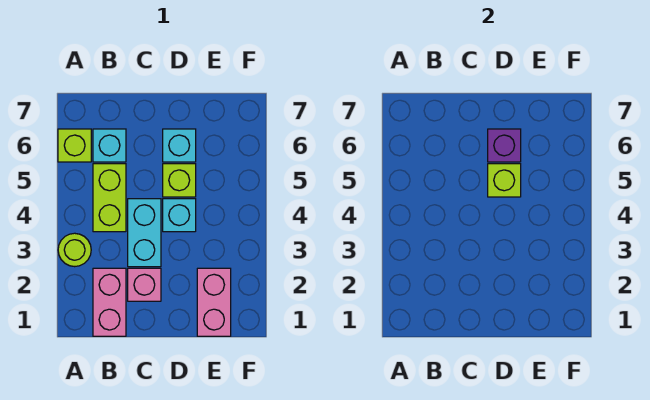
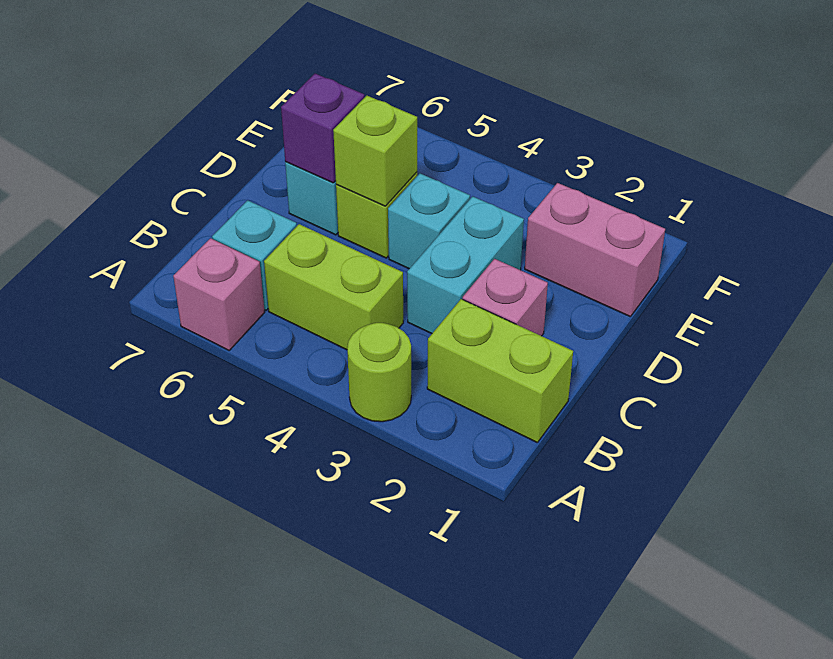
lime brick A6 level 1 -> pink brick A6 level 1
pink brick B1:B2 level 1 -> lime brick B1:B2 level 1
cyan brick C3:C4 level 1 -> cyan brick C3:D3 level 1

